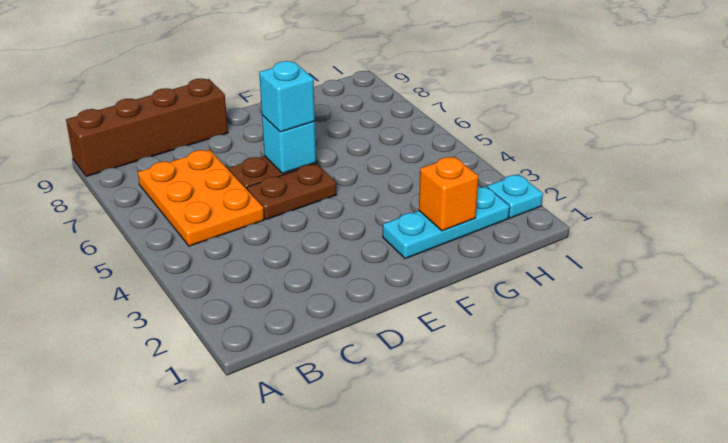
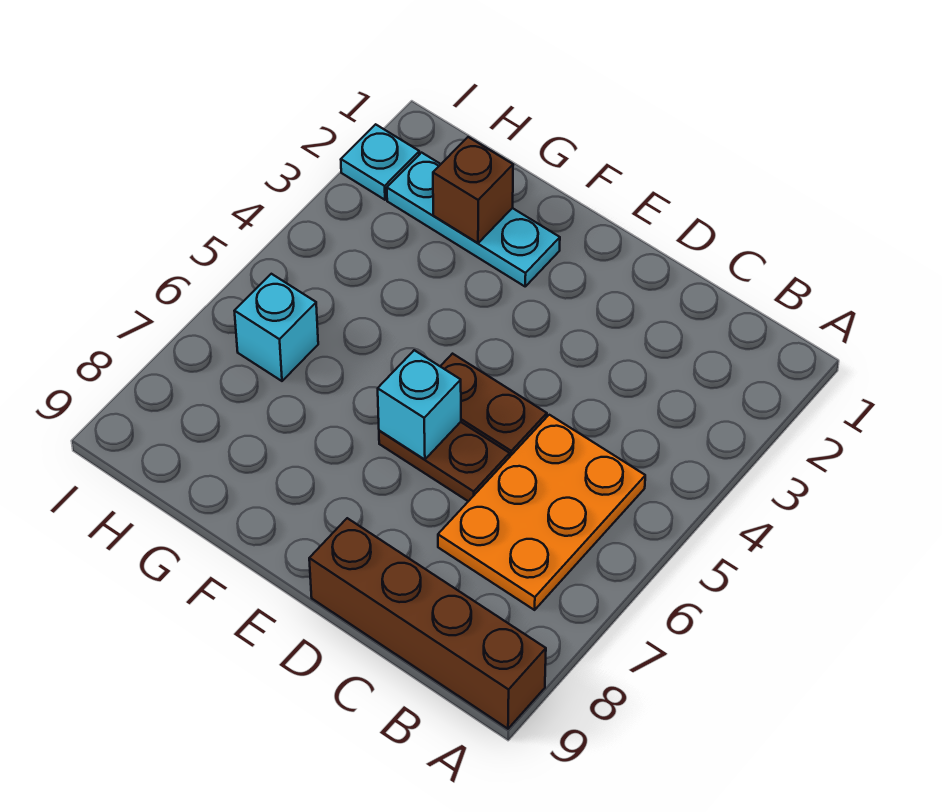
cyan brick E6 level 3 -> cyan brick H6 level 1
orange brick G2 level 2 -> brown brick G2 level 2

